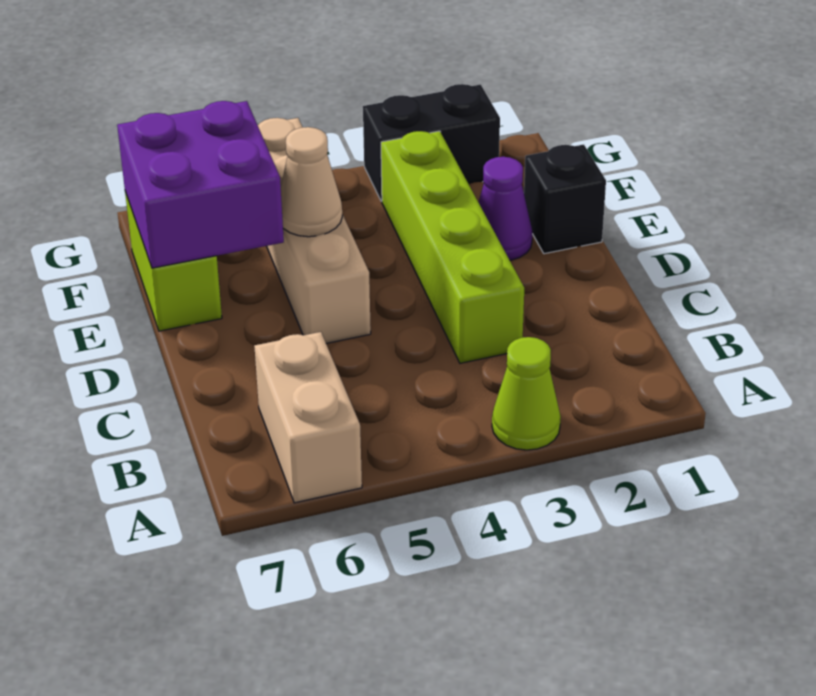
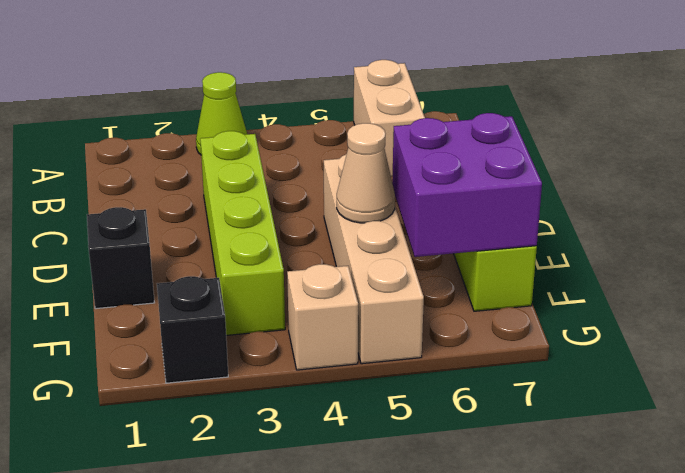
purple cone E2 level 1 -> none
black brick G2:G3 level 1 -> black brick G2 level 1
none -> tan brick G4 level 1

